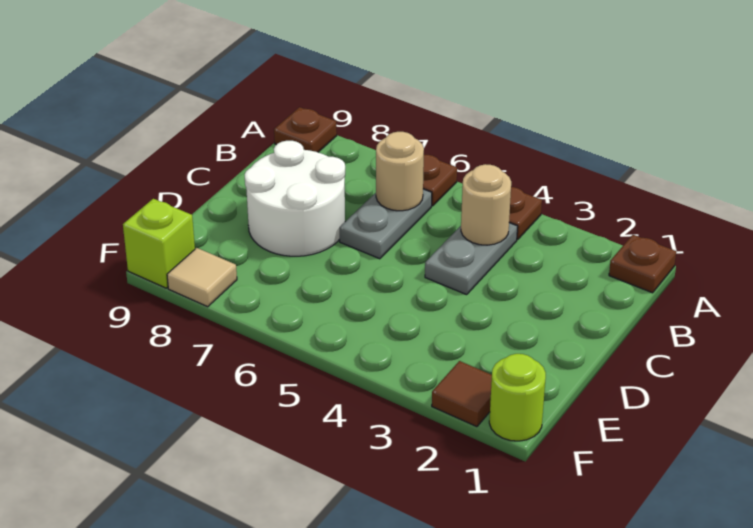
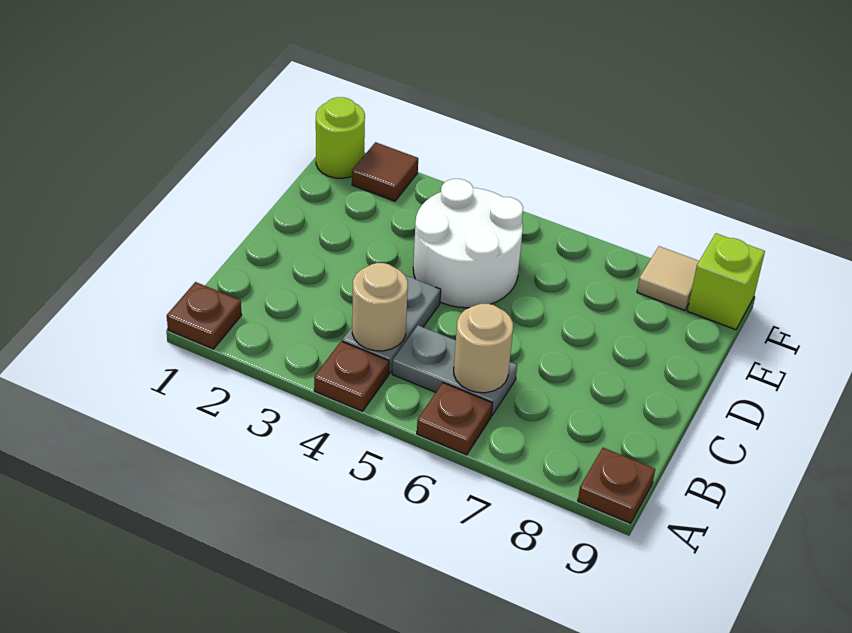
grey plate B6:C6 level 1 -> grey plate B5:B6 level 1
white round brick C7:D8 level 1 -> white round brick D4:E5 level 1

